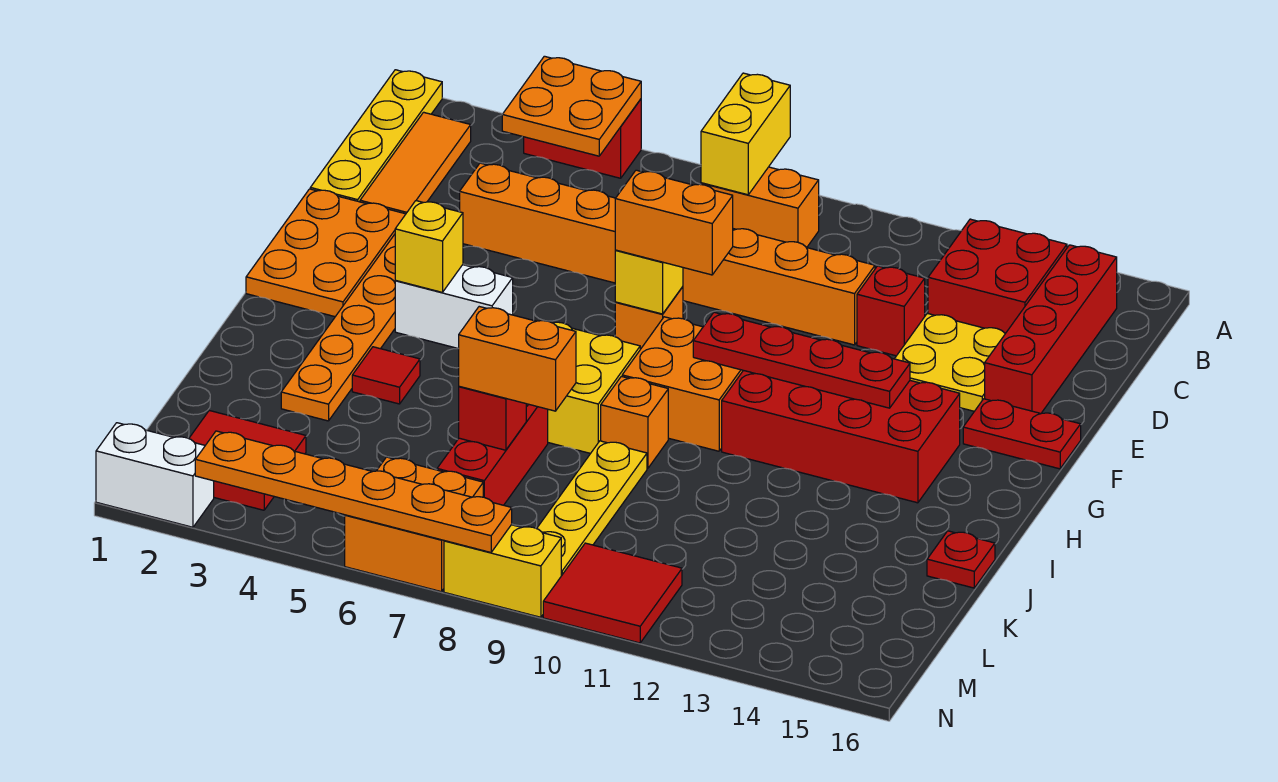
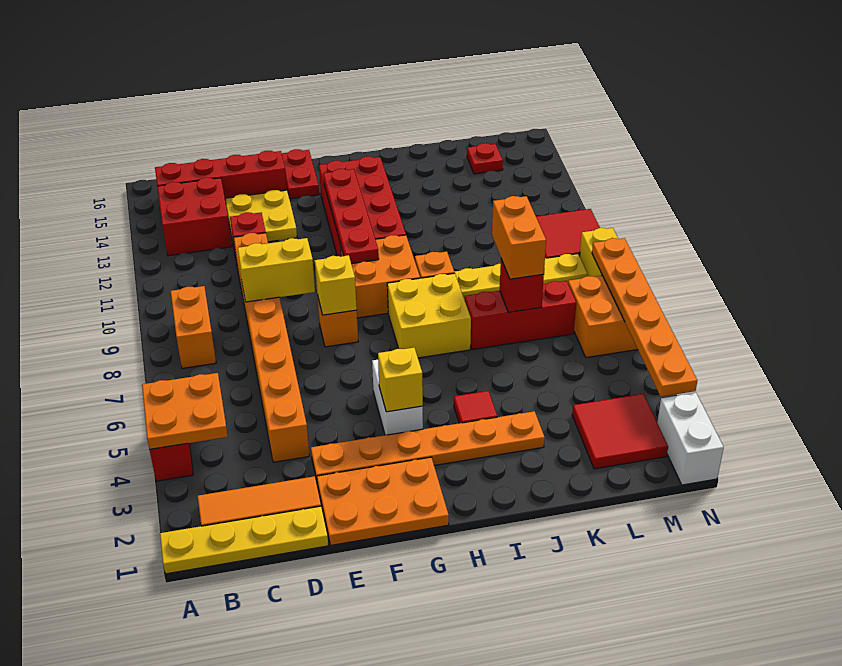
yellow brick A8:B8 level 2 -> yellow brick D9:E9 level 2
orange brick F8:F9 level 3 -> none
red plate J16 level 1 -> red plate L15 level 1

